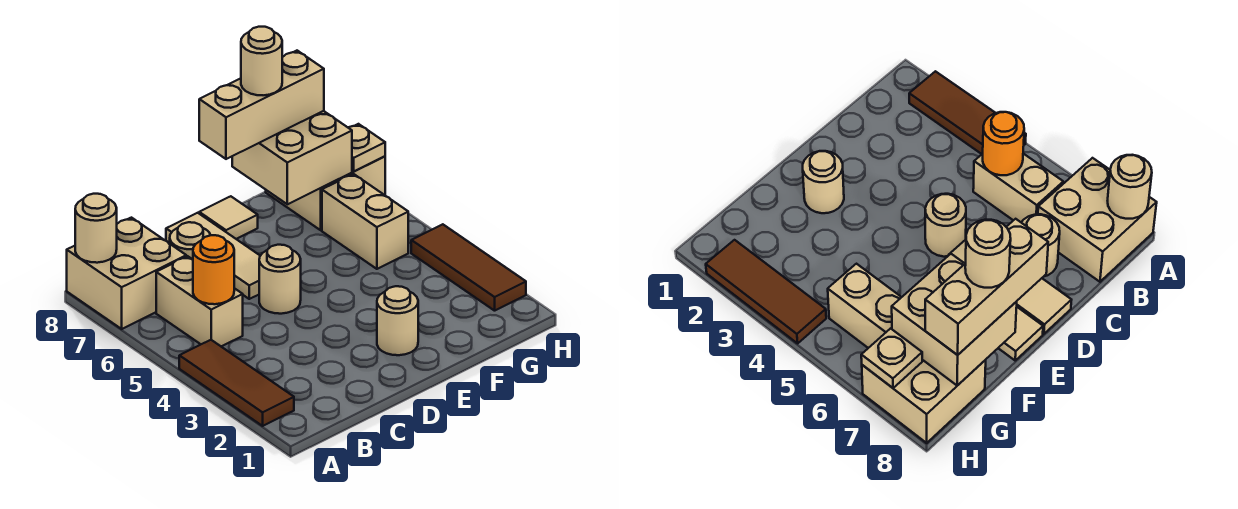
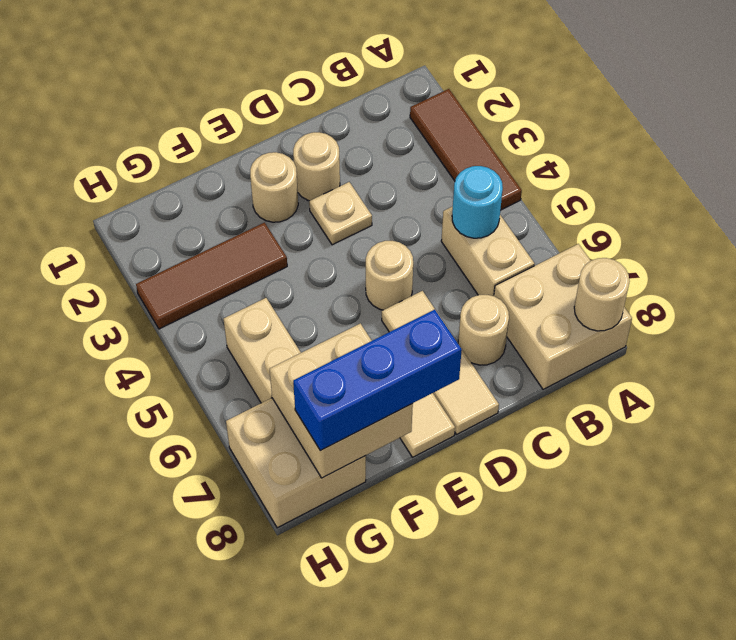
orange round brick B5 level 2 -> cyan round brick B5 level 2
tan brick E8:G8 level 3 -> blue brick E8:G8 level 3
tan round brick F8 level 4 -> tan round brick D2 level 1
brown tile H2:H4 level 1 -> brown tile F3:H3 level 1
tan plate H7 level 2 -> tan plate D3 level 1

